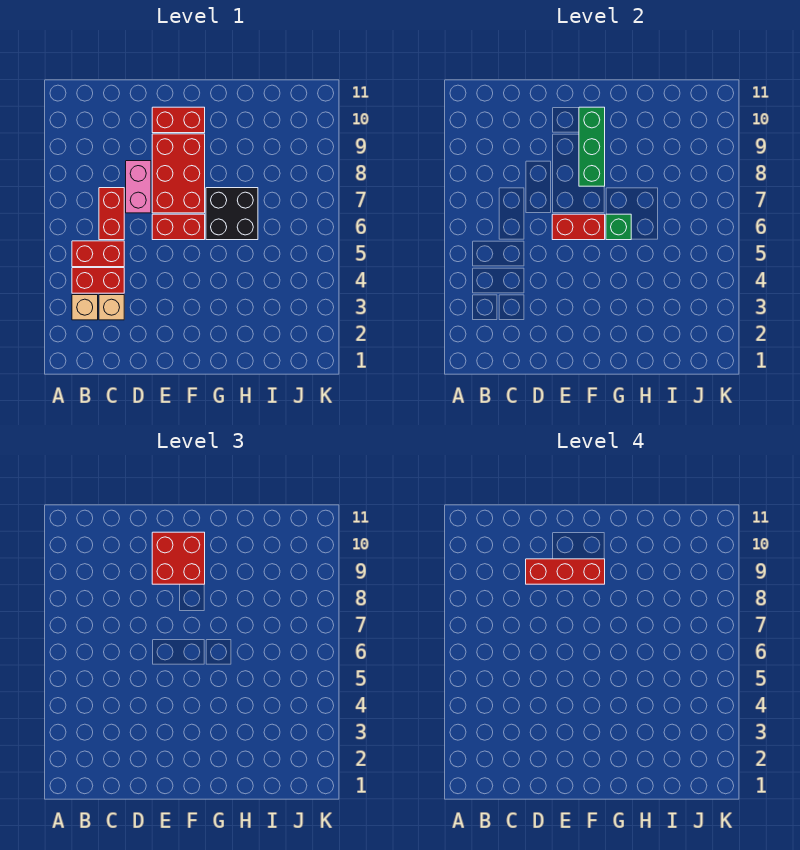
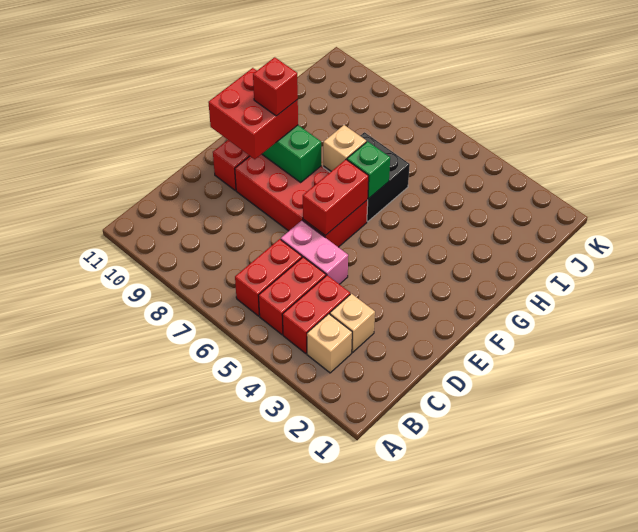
red brick C6:C7 level 1 -> red brick B6:C6 level 1
pink brick D7:D8 level 1 -> pink brick D5:D6 level 1
red brick D9:F9 level 4 -> red brick F9 level 4
none -> tan brick G7 level 2

